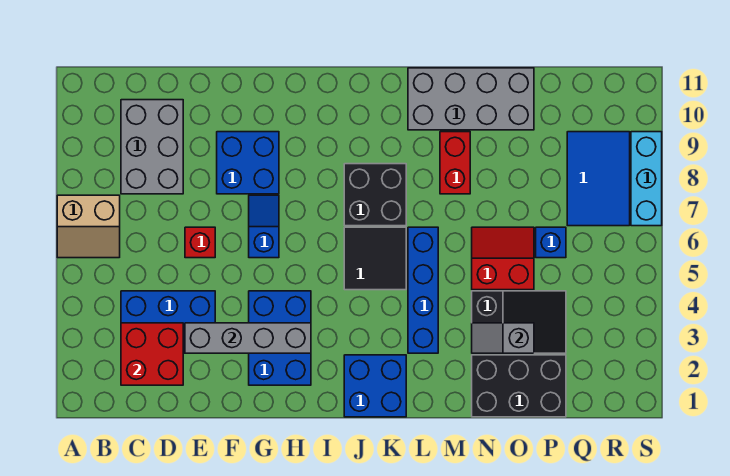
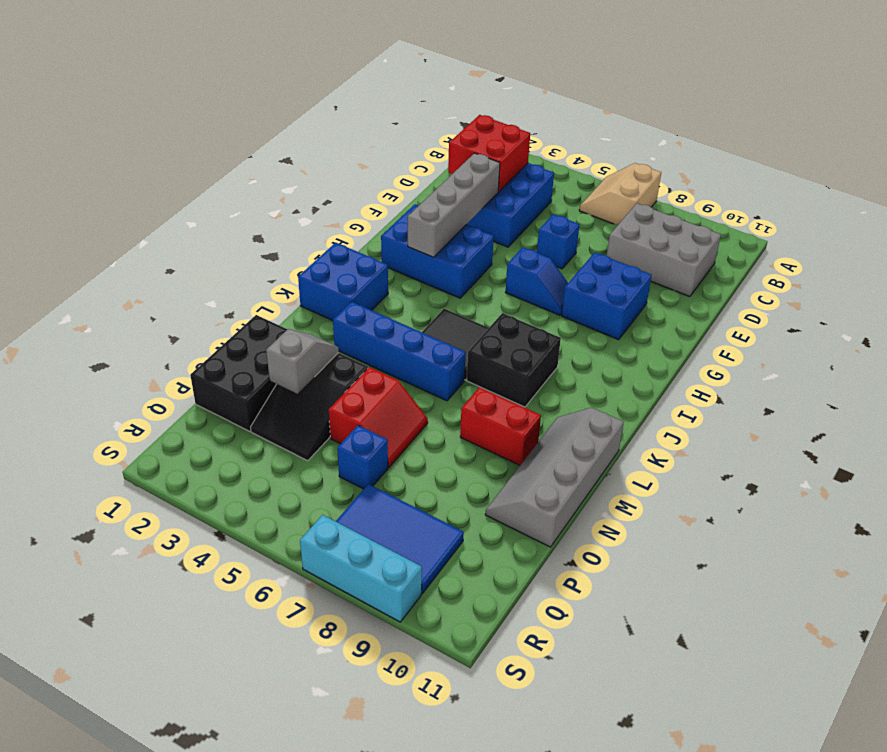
red brick E6 level 1 -> blue brick E6 level 1
grey brick L10:O11 level 1 -> grey slope L10:O11 level 1 top 11

